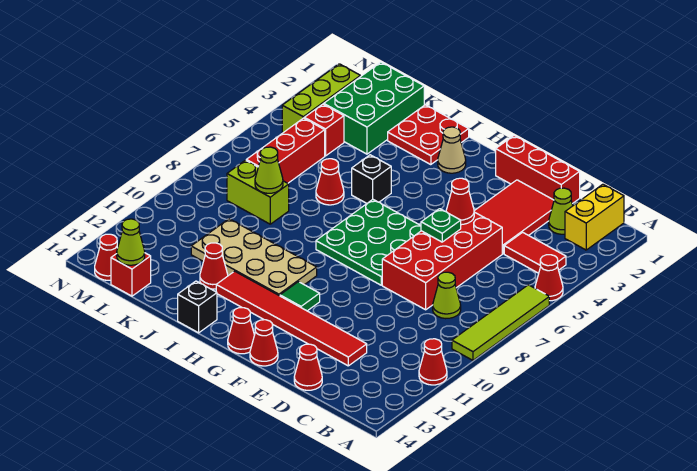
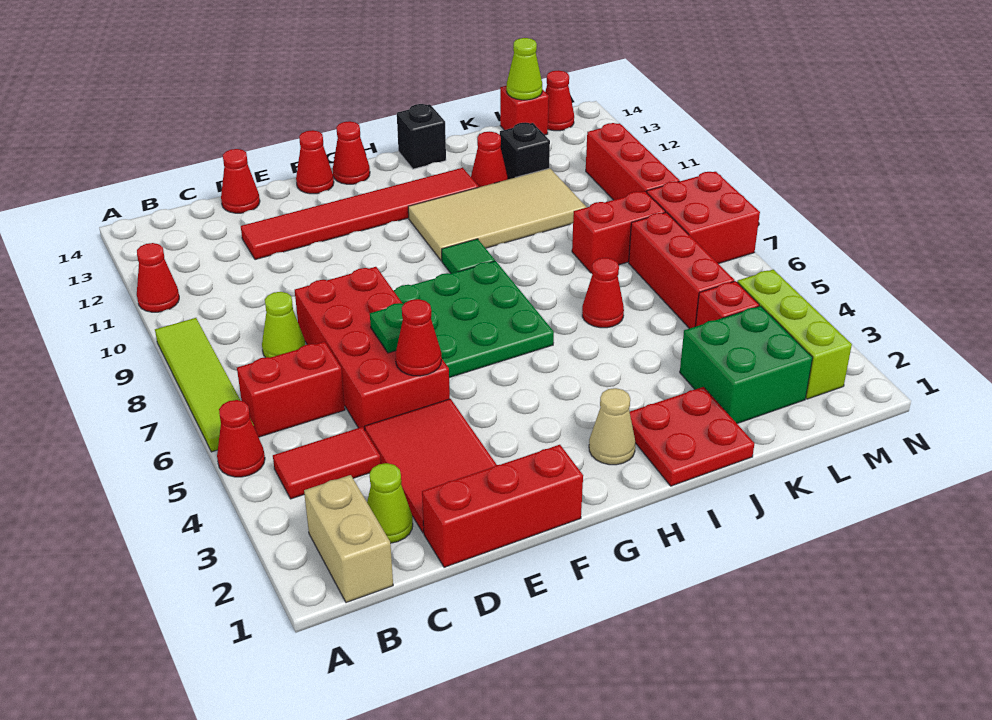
yellow brick B1:B2 level 1 -> tan brick B1:B2 level 1
none -> red brick B6:C6 level 1
green tile G11 level 1 -> green tile H9 level 1
tan plate H10:K11 level 1 -> tan tile H10:K11 level 1
black brick I5 level 1 -> black brick K12 level 1
green brick K1:L3 level 1 -> green brick K2:L3 level 1
lime brick K8:L8 level 1 -> red brick K8:L8 level 1
lime cone K8 level 2 -> none
none -> red brick M7:N8 level 1
none -> red brick M9:M11 level 1

